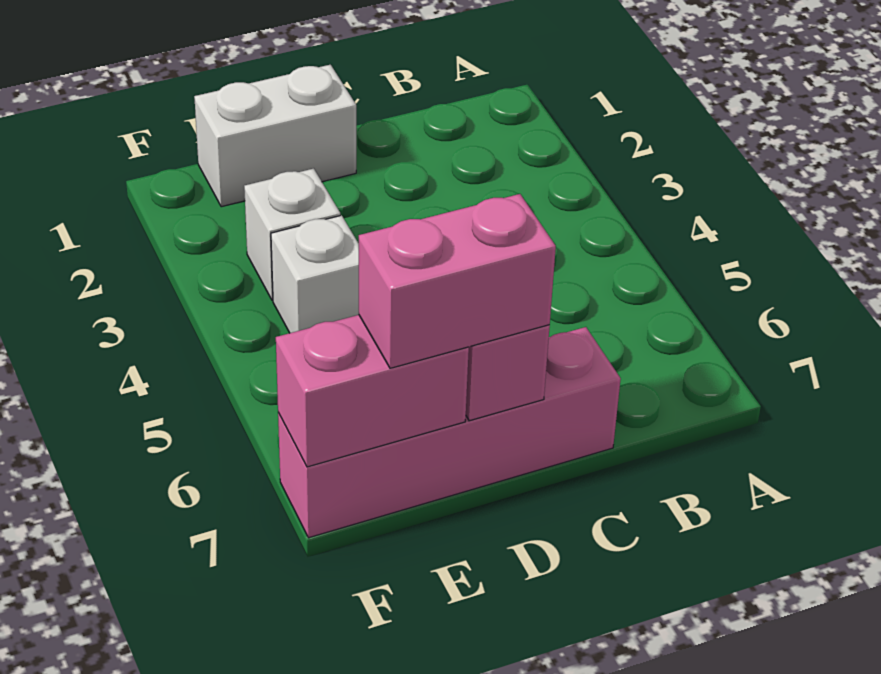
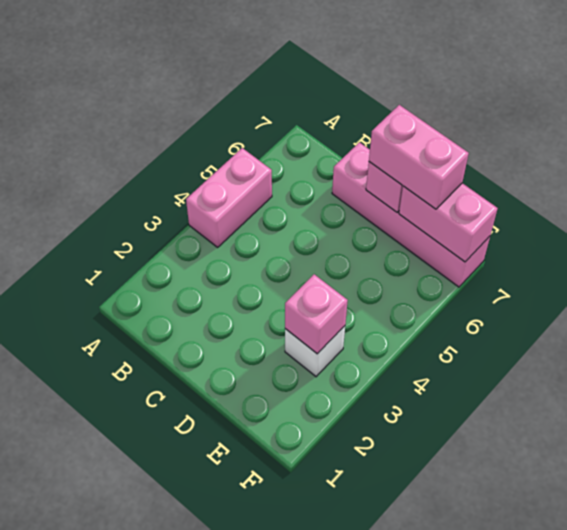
none -> pink brick A4:A5 level 1
white brick D1:E1 level 1 -> none
none -> pink brick E3 level 2
white brick E4 level 1 -> none

